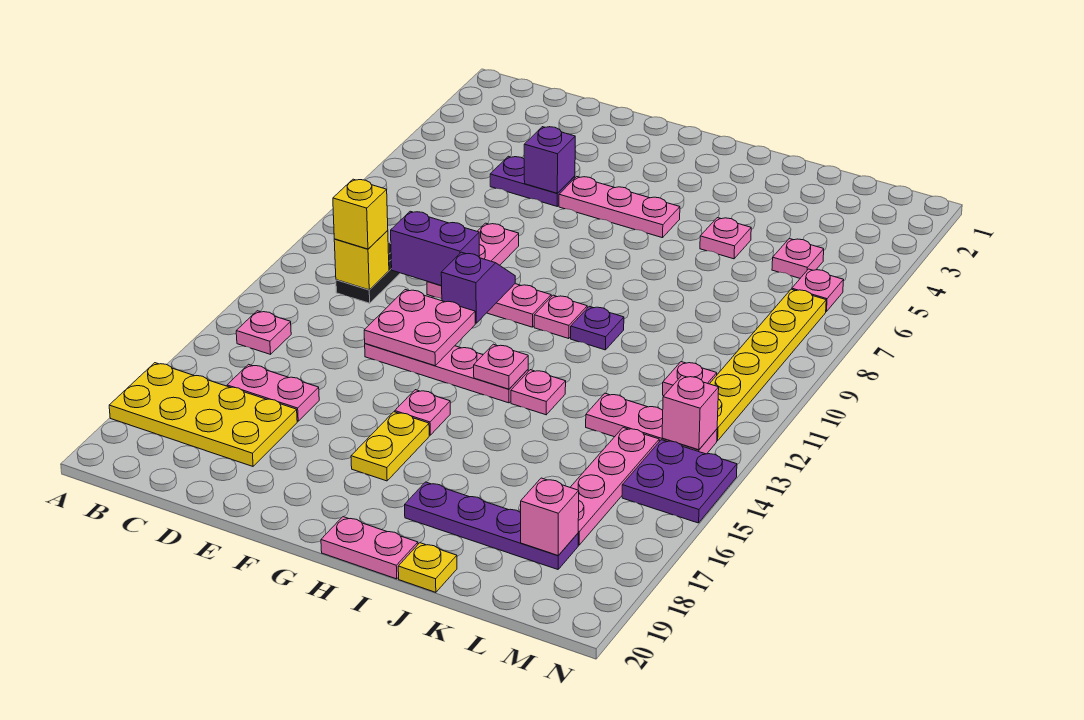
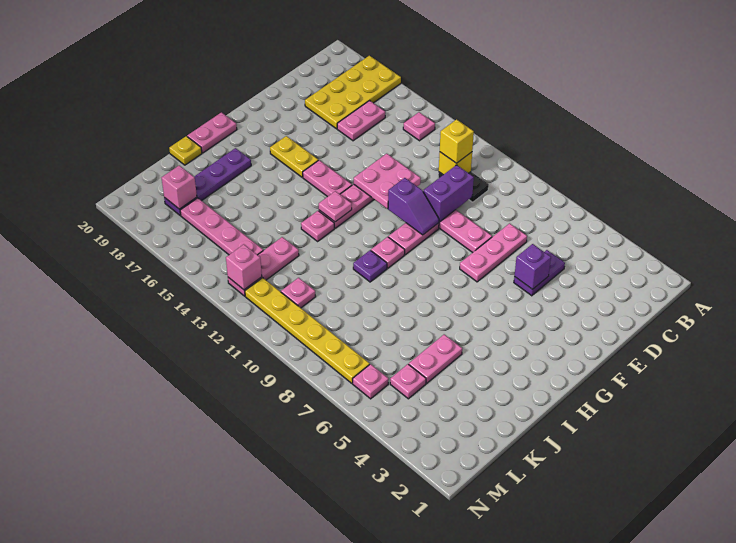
pink plate F5:H5 level 1 -> pink plate D7:F7 level 1
pink plate G15 level 1 -> pink plate G14:G15 level 1
pink plate J5 level 1 -> pink plate J5:K5 level 1
purple plate M14:N15 level 1 -> none

